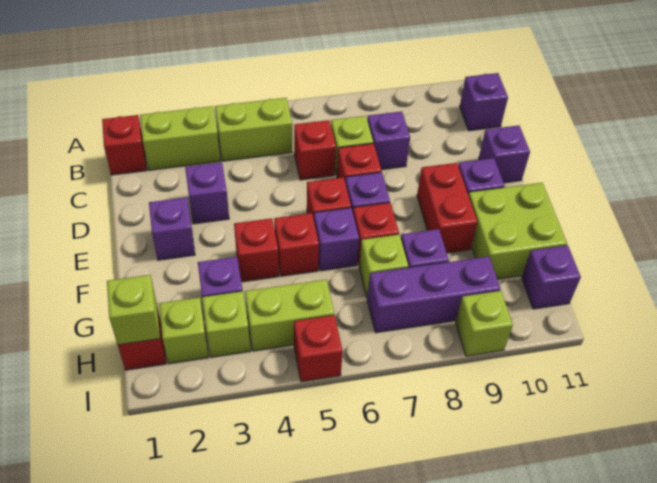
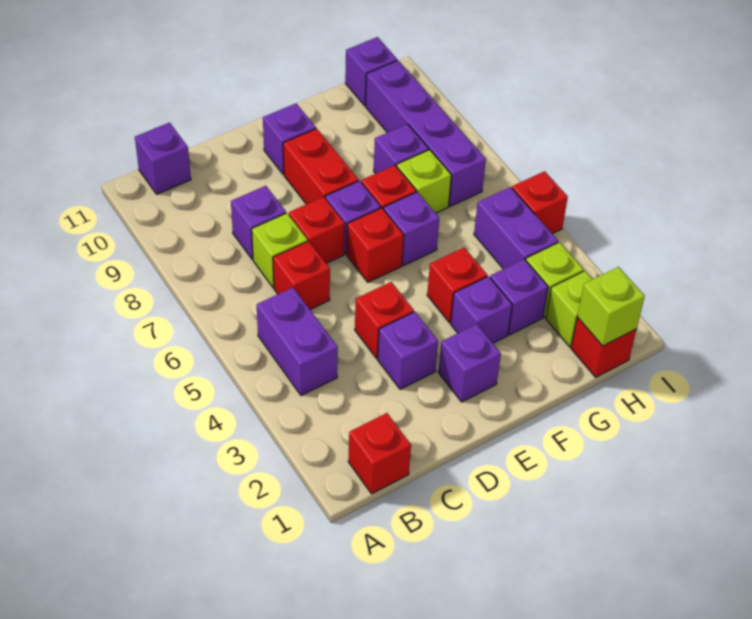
lime brick B2:B3 level 1 -> none
lime brick B4:B5 level 1 -> purple brick B4:B5 level 1
purple brick D11 level 1 -> purple brick F3 level 1
red brick E9:F9 level 1 -> red brick E8:E9 level 1
red brick F5 level 1 -> red brick D4 level 1
lime brick F10:G11 level 1 -> none
lime brick H4:H5 level 1 -> purple brick H4:H5 level 1
purple brick H7:H9 level 1 -> purple brick H7:H10 level 1
lime brick I9 level 1 -> none

